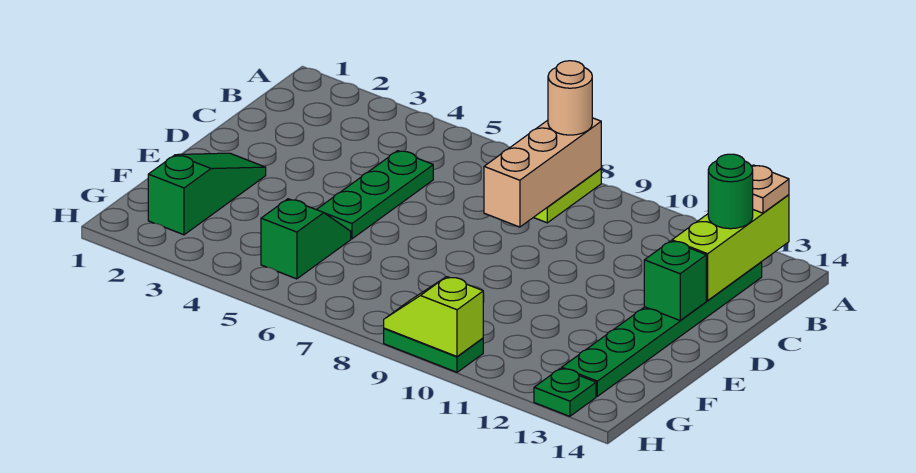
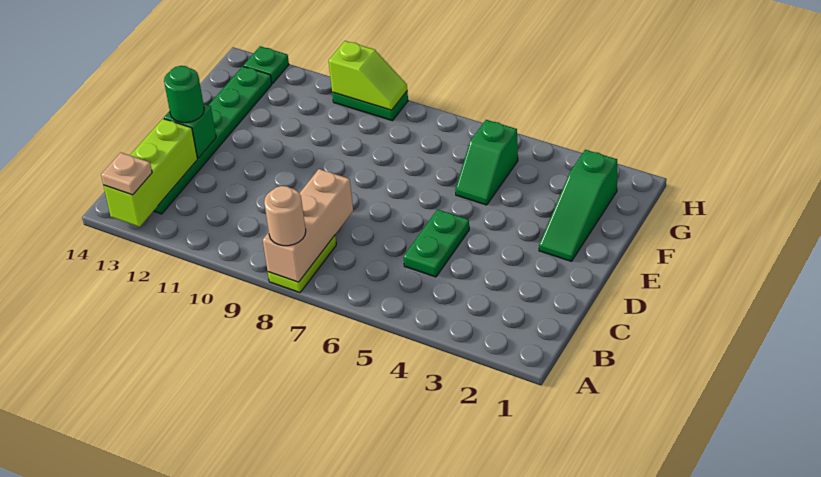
green round brick B13 level 3 -> green round brick D13 level 3
green plate C5:E5 level 1 -> green plate C5:D5 level 1

